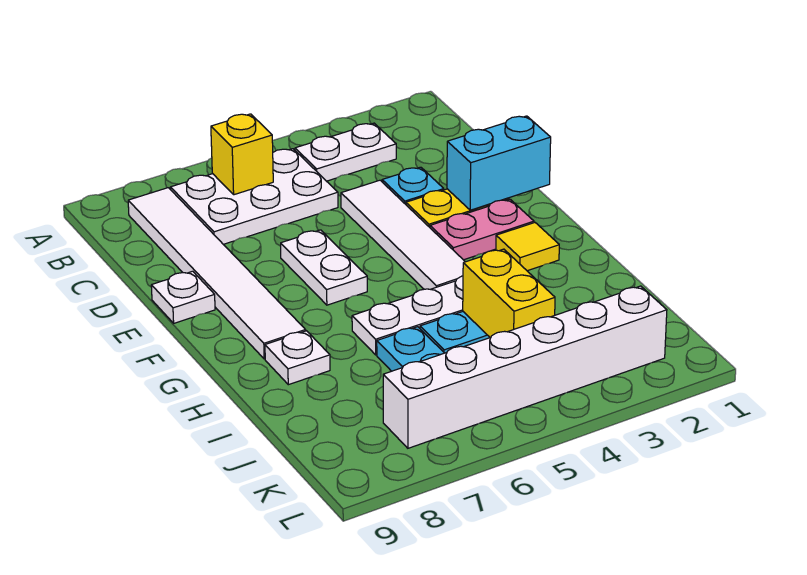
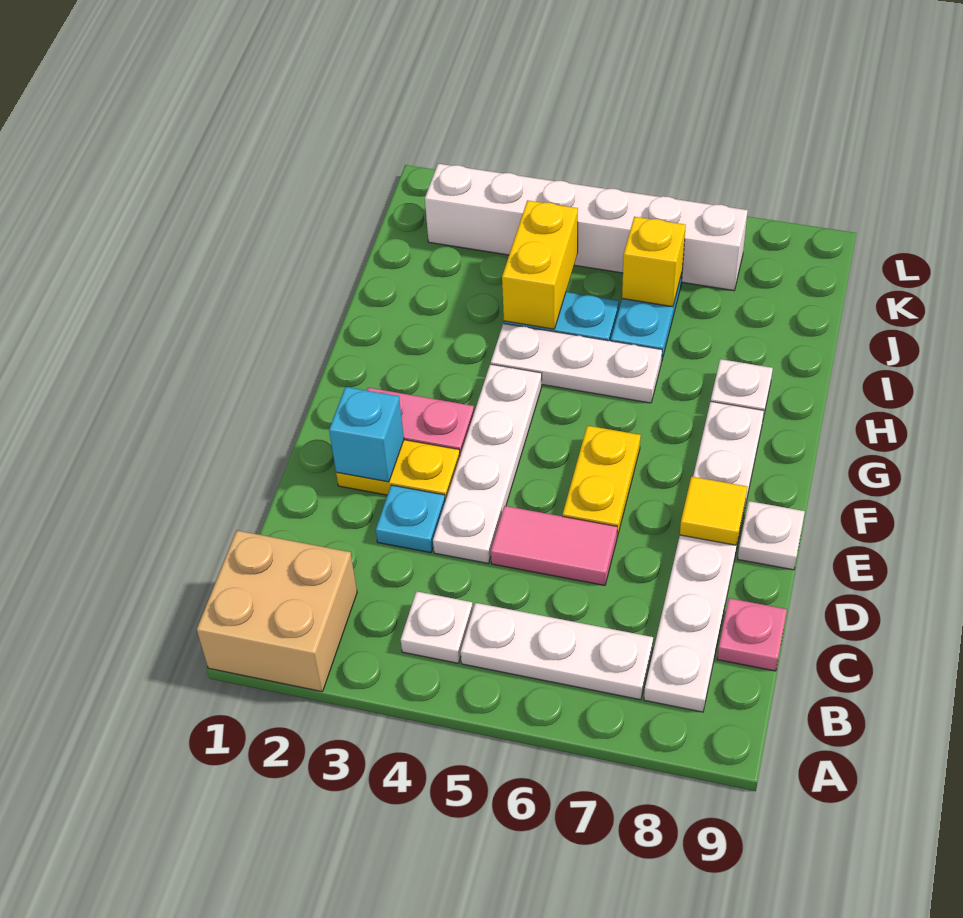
none -> tan brick A1:B2 level 1
white plate B3:B4 level 1 -> white plate B4 level 1
white plate B5:C7 level 1 -> white plate B5:B7 level 1
yellow brick B6 level 2 -> yellow brick J6 level 2
white tile B8:G8 level 1 -> white plate B8:G8 level 1
none -> pink plate C9 level 1
white tile D4:G4 level 1 -> white plate D4:G4 level 1
none -> pink tile D5:D6 level 1
cyan brick E1:E2 level 2 -> cyan brick E2 level 2
white plate E6:F6 level 1 -> yellow plate E6:F6 level 1
yellow tile G2 level 1 -> yellow tile E8 level 2

